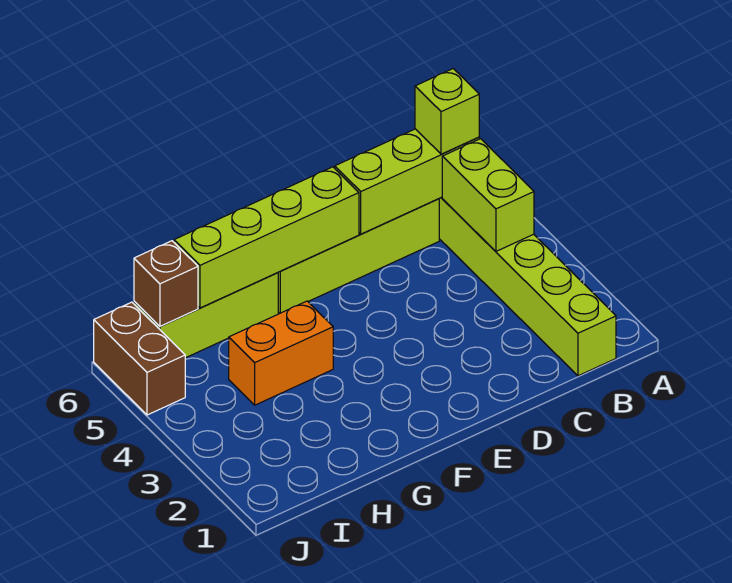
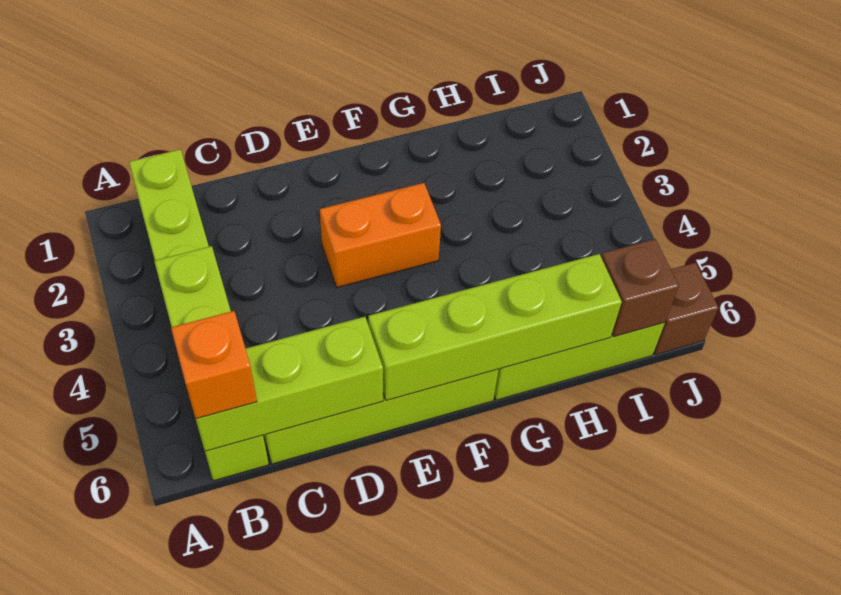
lime brick B6 level 3 -> orange brick B6 level 3
orange brick G4:H4 level 1 -> orange brick E3:F3 level 1
brown brick J5:J6 level 1 -> brown brick J6 level 1

